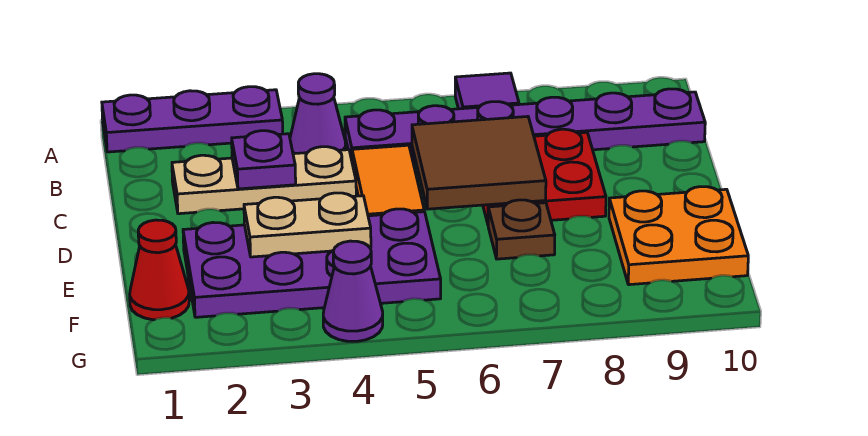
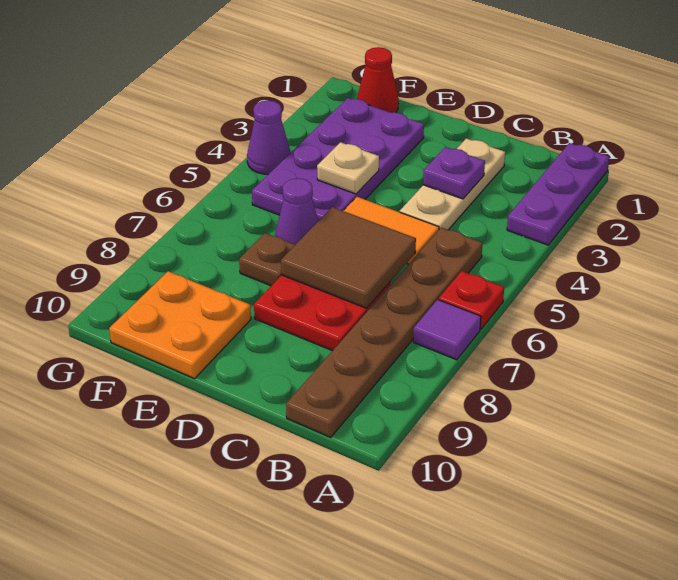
none -> red plate A6 level 1
purple cone B4 level 1 -> purple cone E6 level 1
purple plate B5:B10 level 1 -> brown plate B5:B10 level 1
tan plate E3:E4 level 2 -> tan plate E4 level 2

